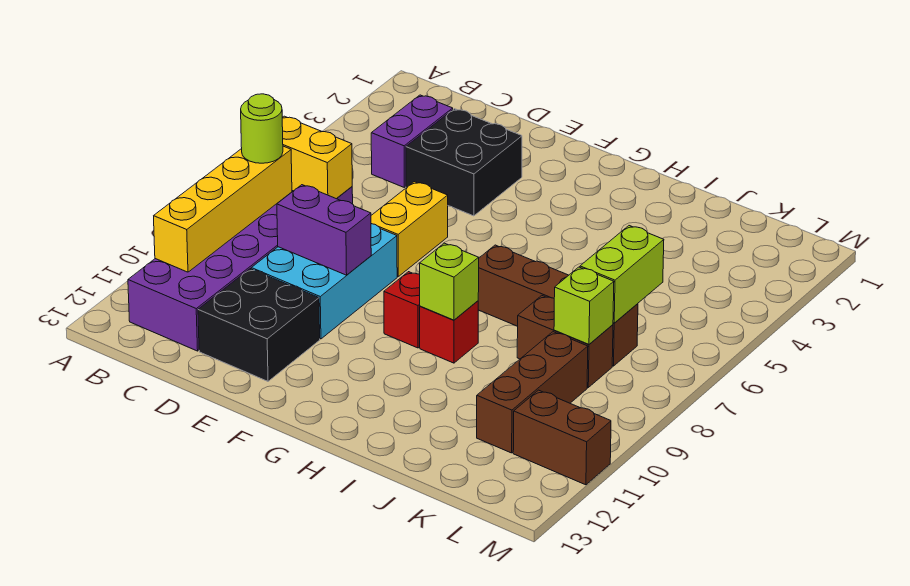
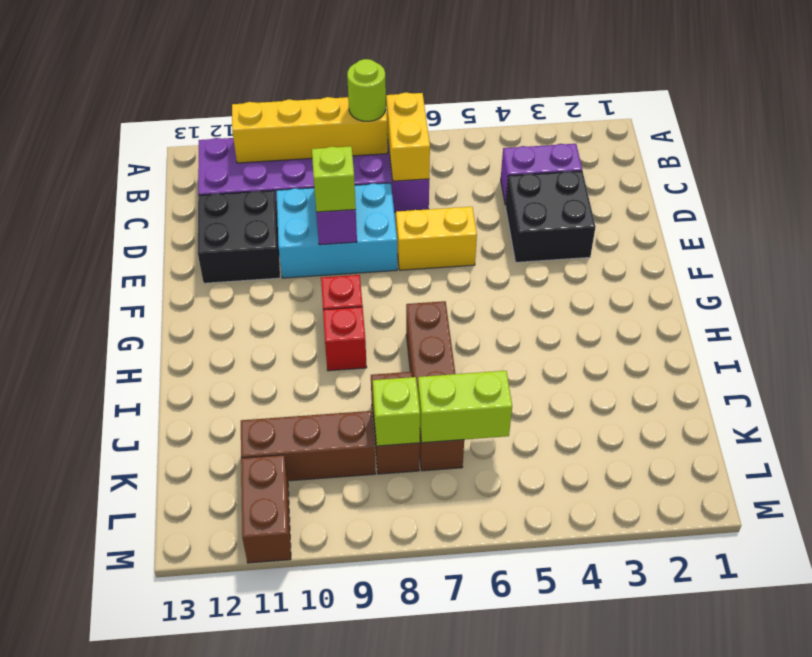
lime brick H9 level 2 -> lime brick E9 level 3

